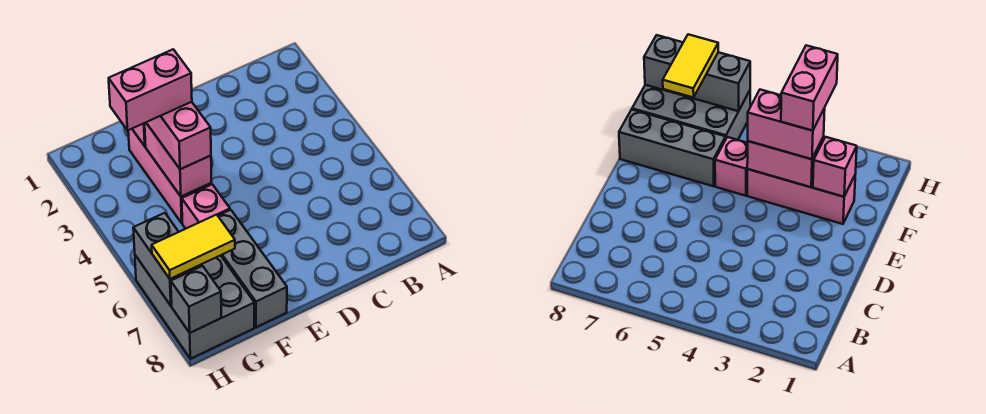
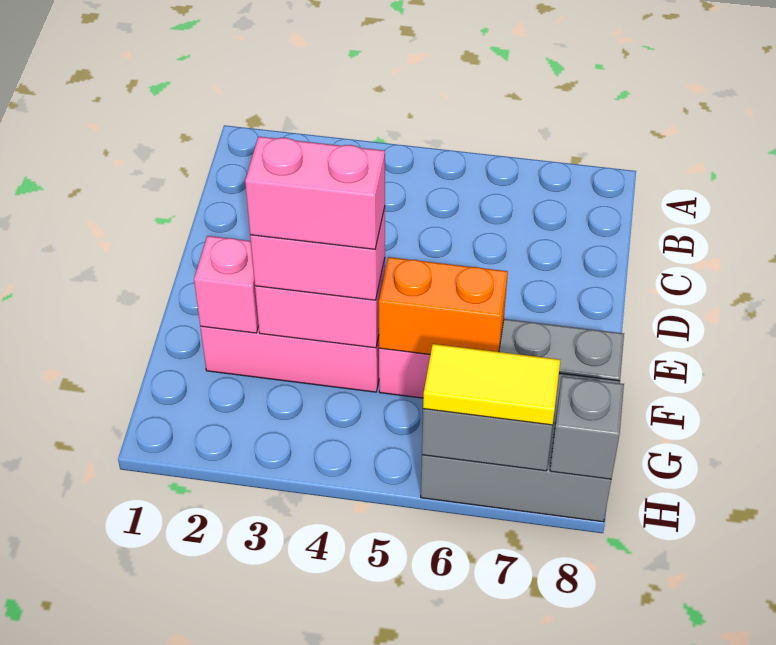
pink brick F3:G3 level 4 -> pink brick F3:F4 level 4
none -> orange brick F5:F6 level 2
yellow tile G7:H7 level 3 -> yellow tile H6:H7 level 3

